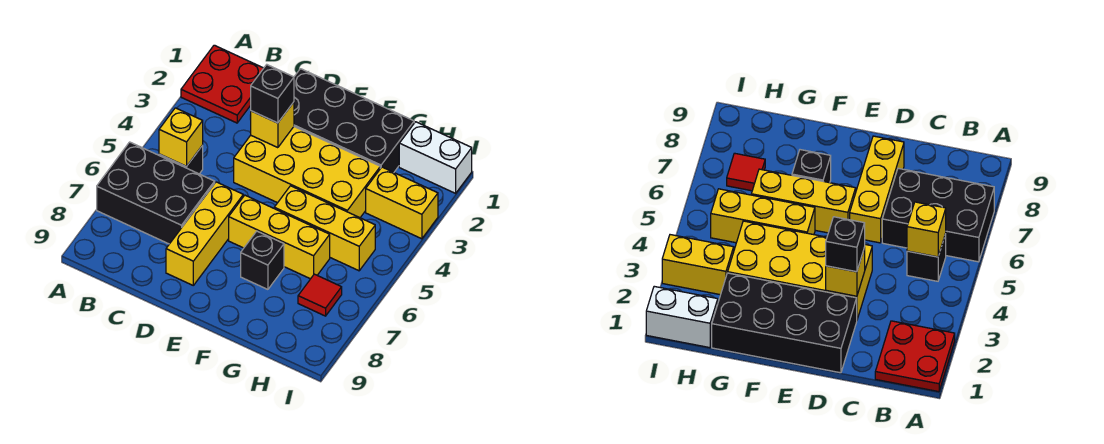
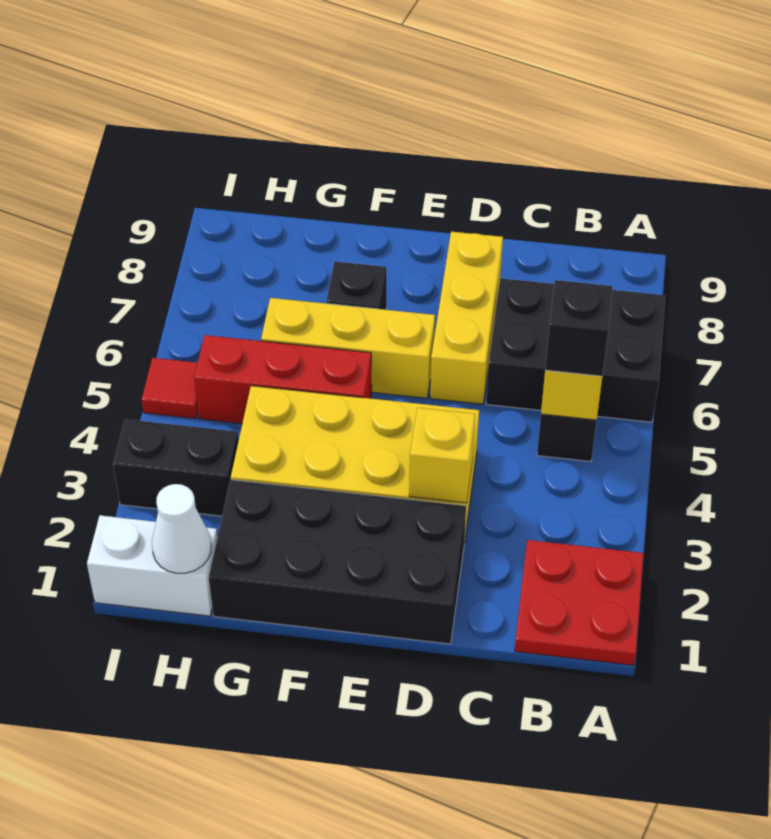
black brick D3 level 3 -> black brick B5 level 3
yellow brick F5:H5 level 1 -> red brick F5:H5 level 1
none -> white cone H1 level 2
yellow brick H3:I3 level 1 -> black brick H3:I3 level 1
red tile H7 level 1 -> red tile I5 level 1

